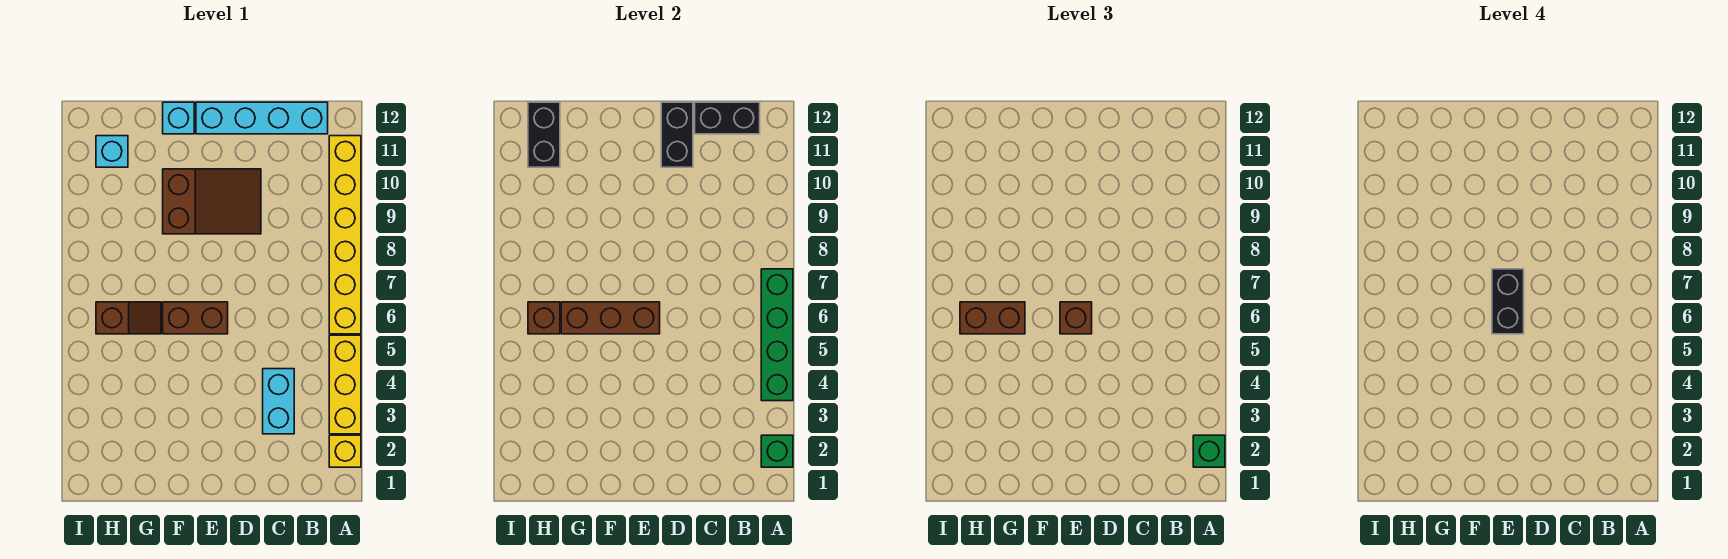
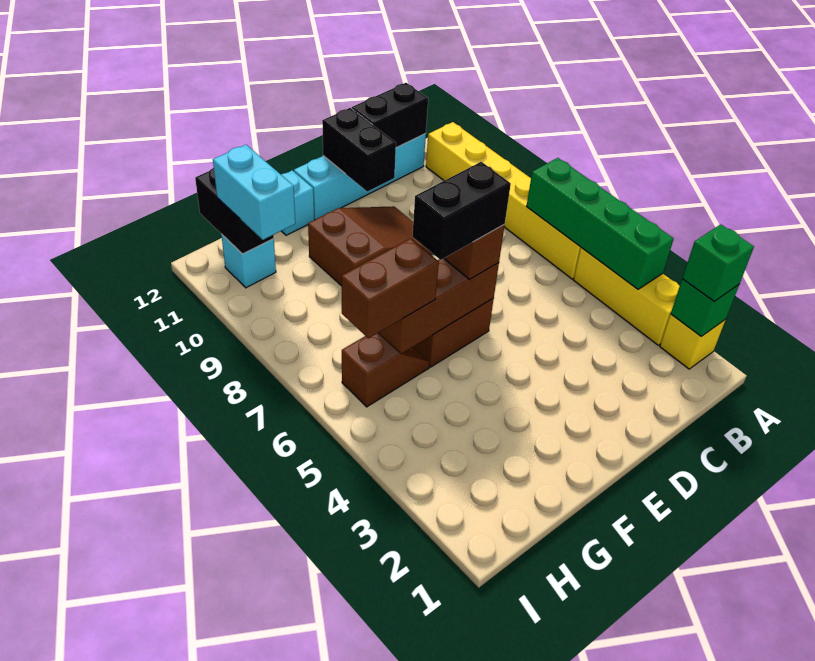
cyan brick C3:C4 level 1 -> cyan brick H10:H11 level 3
black brick E6:E7 level 4 -> black brick E6:F6 level 4
brown brick H6 level 2 -> none

